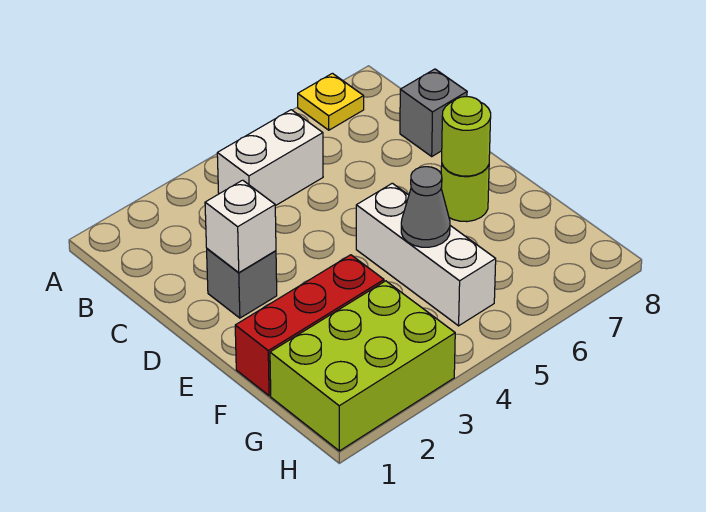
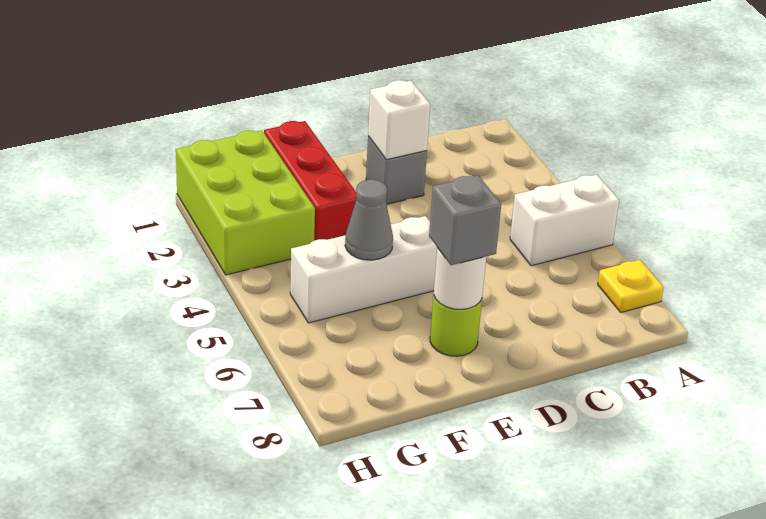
white brick B4:B5 level 1 -> white brick A5:B5 level 1
grey brick C8 level 1 -> grey brick E7 level 3
lime round brick E7 level 2 -> white round brick E7 level 2

